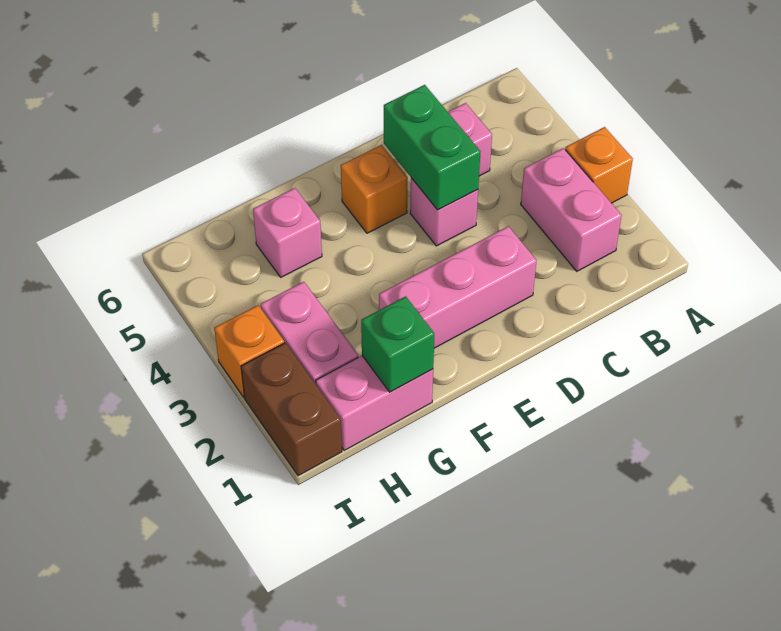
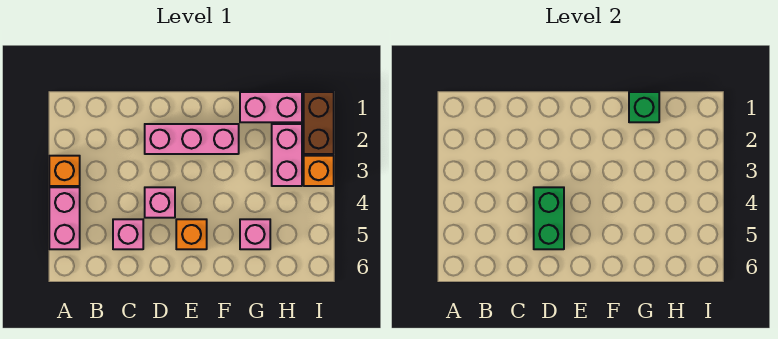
pink brick B2:B3 level 1 -> pink brick A4:A5 level 1

